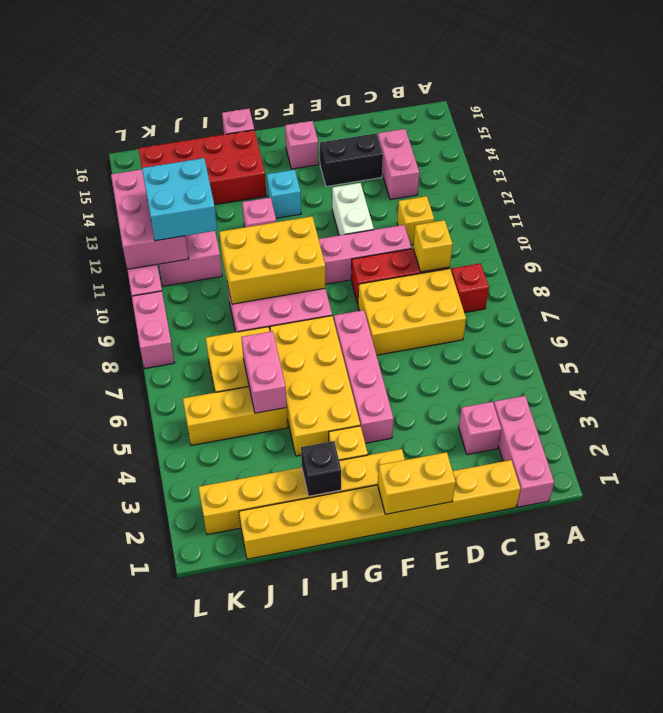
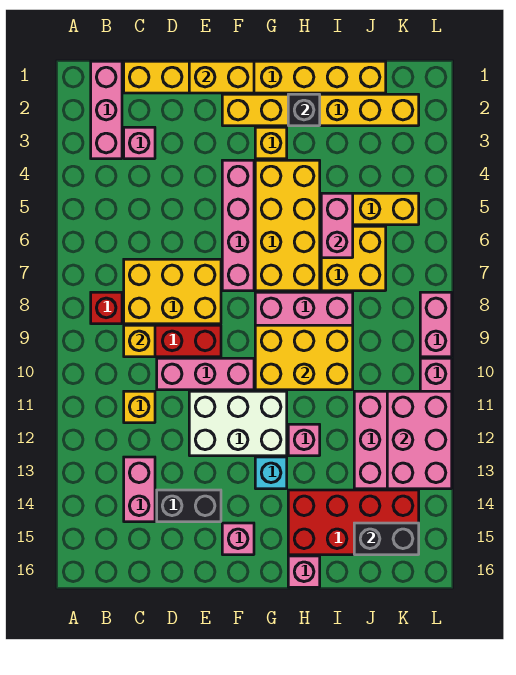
white brick E11:E12 level 1 -> white brick E11:G12 level 1
cyan brick J11:K12 level 3 -> none
none -> black brick J15:K15 level 2

